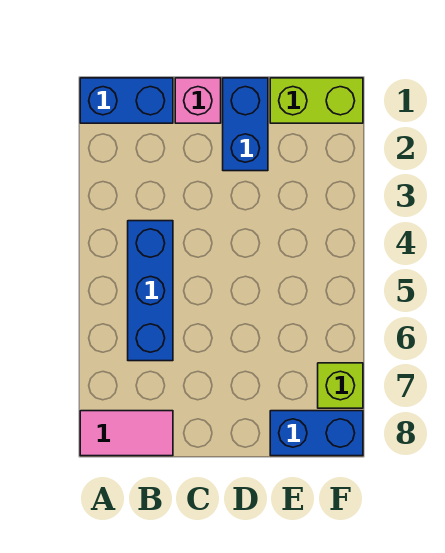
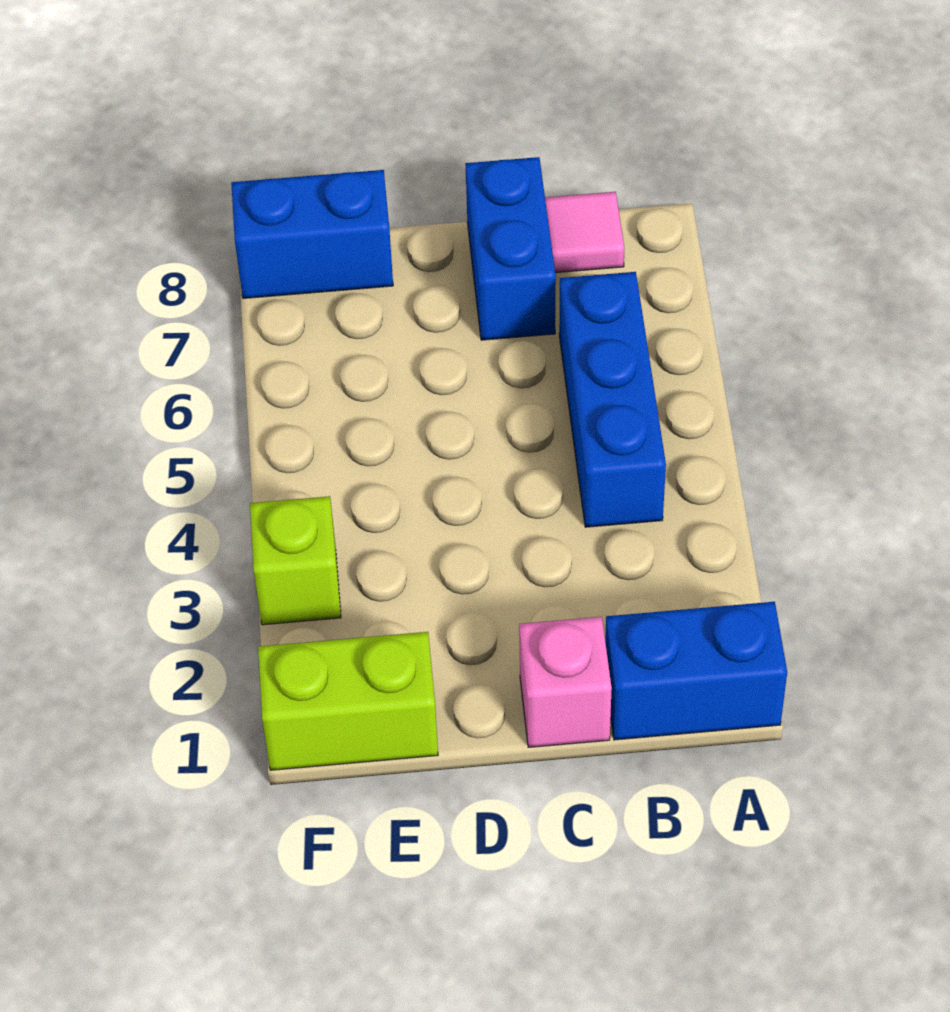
pink tile A8:B8 level 1 -> pink tile B8 level 1
blue brick D1:D2 level 1 -> blue brick C7:C8 level 1
lime brick F7 level 1 -> lime brick F3 level 1

